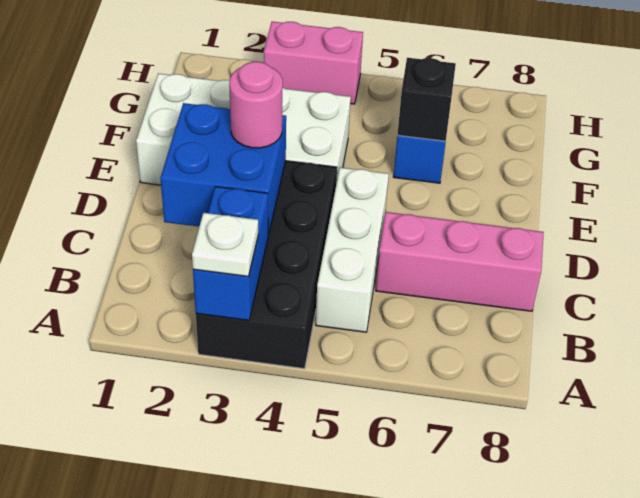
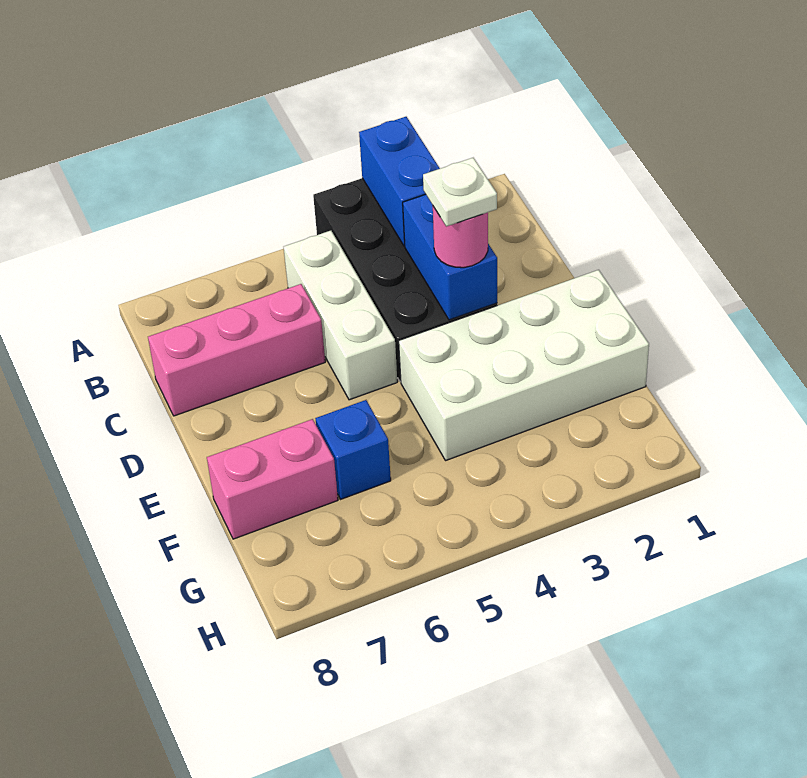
white plate A3 level 3 -> white plate D3 level 4
blue brick C2:D3 level 2 -> blue brick C3:D3 level 2
black brick F6 level 2 -> none
pink brick H3:H4 level 1 -> pink brick F7:F8 level 1

